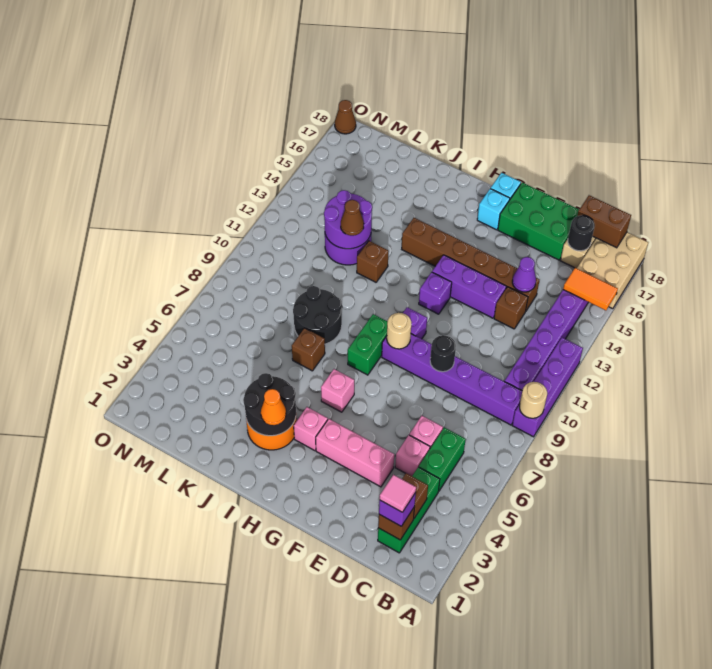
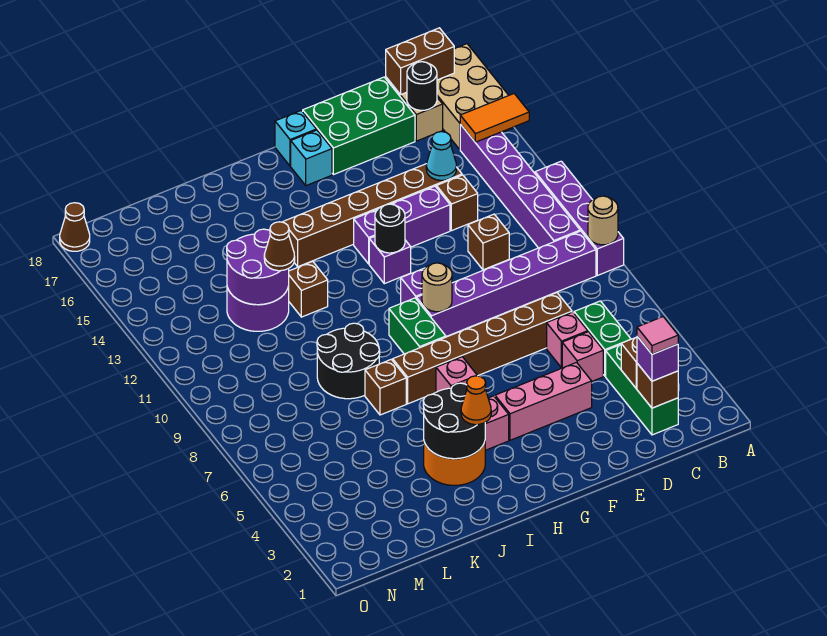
none -> brown brick D7:I7 level 1
none -> brown brick D11 level 1
purple cone D14 level 2 -> cyan cone D14 level 2
black round brick E9 level 2 -> black round brick G12 level 2

